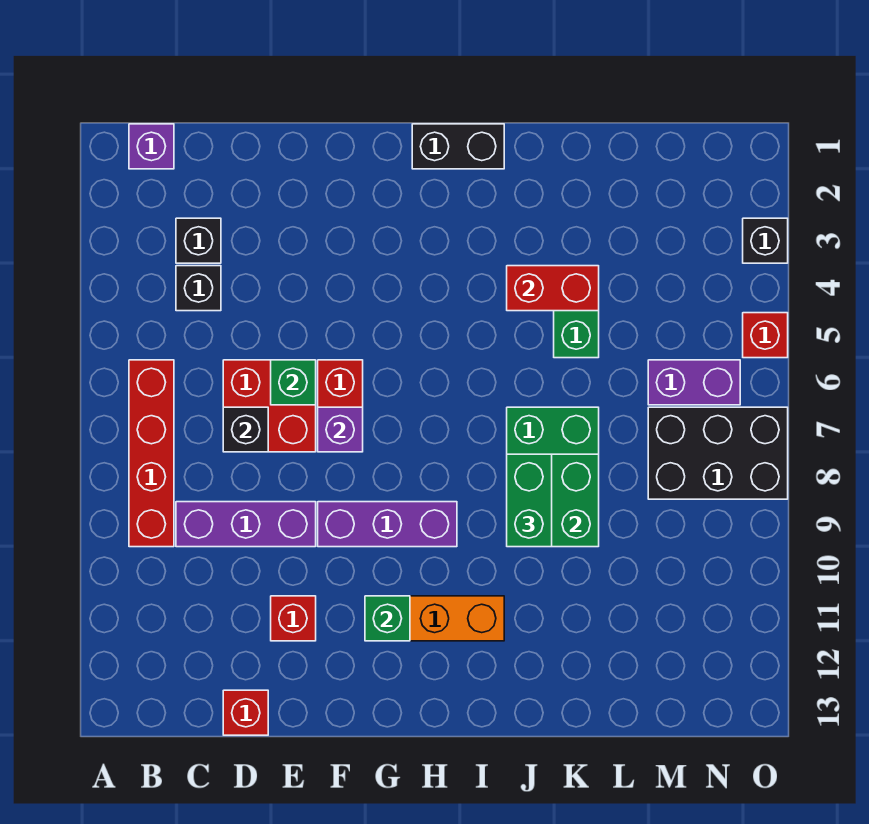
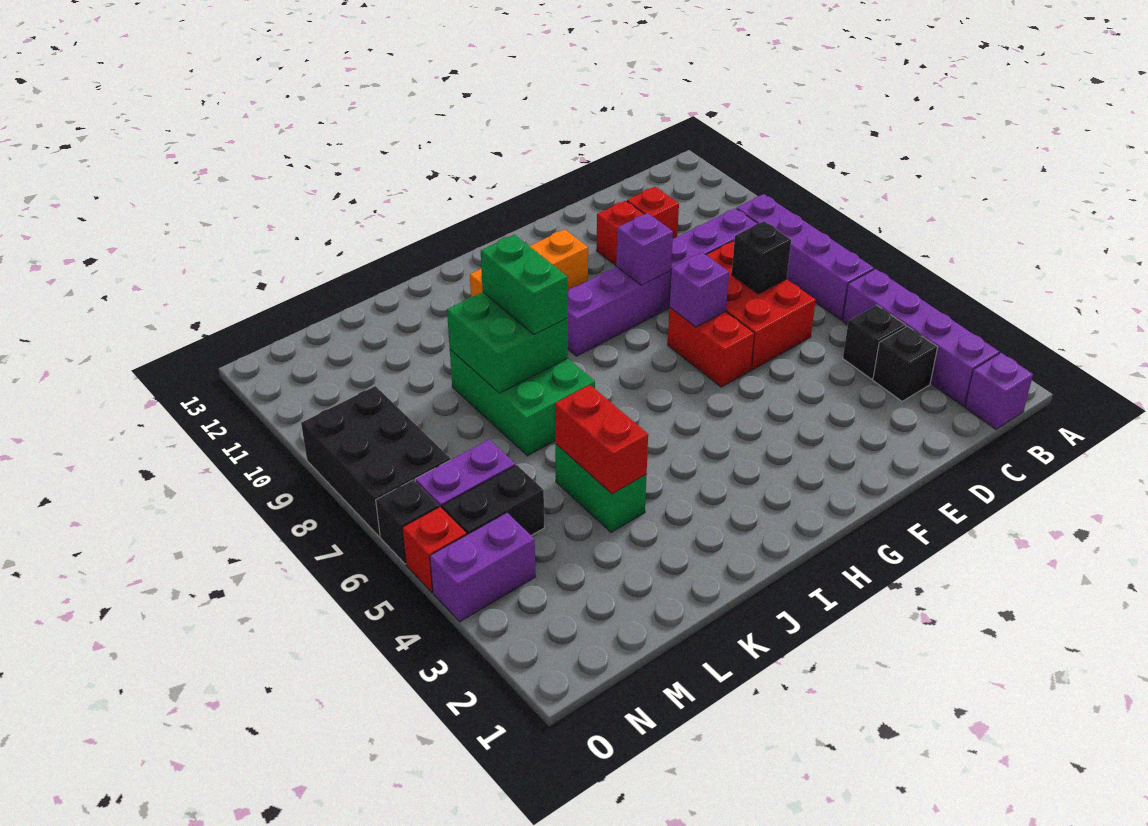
none -> purple brick B2:B5 level 1
red brick B6:B9 level 1 -> purple brick B6:B9 level 1
red brick D6:E7 level 1 -> red brick D6:E8 level 1
red brick D13 level 1 -> red brick D11 level 1
green brick E6 level 2 -> none
none -> purple brick F9 level 2
green brick G11 level 2 -> none
black brick H1:I1 level 1 -> black brick M5:N5 level 1
red brick J4:K4 level 2 -> red brick K4:K5 level 2
black brick M7:O8 level 1 -> black brick N7:O9 level 1
none -> purple brick N4:O4 level 1
black brick O3 level 1 -> black brick O6 level 1

